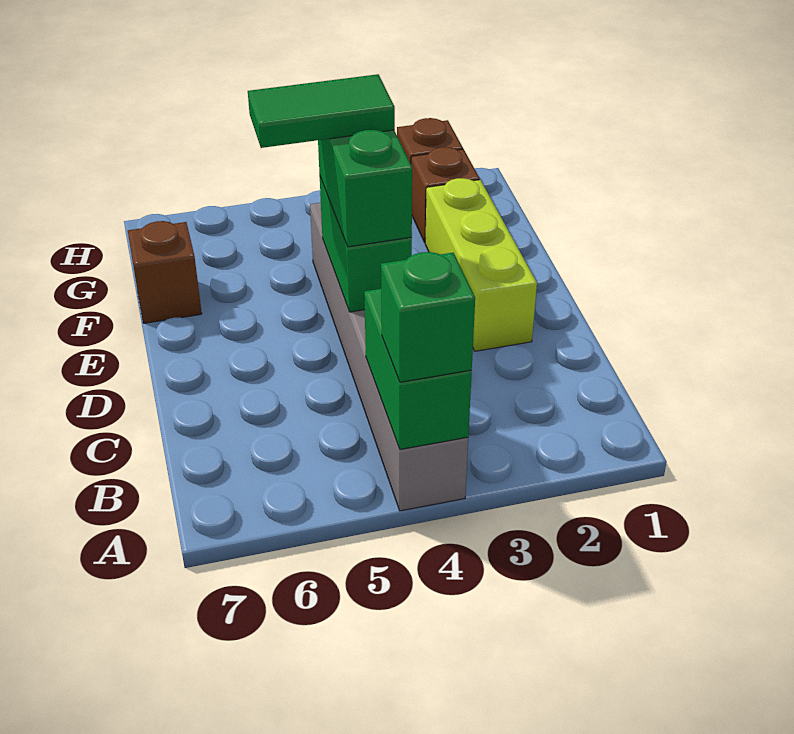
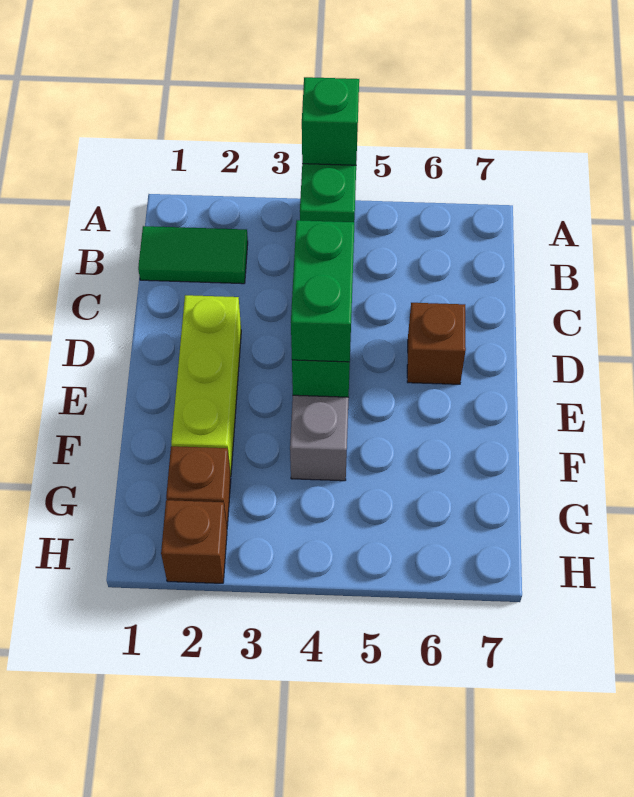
green tile E4:E5 level 4 -> green tile B1:B2 level 1
brown brick F7 level 1 -> brown brick D6 level 1

